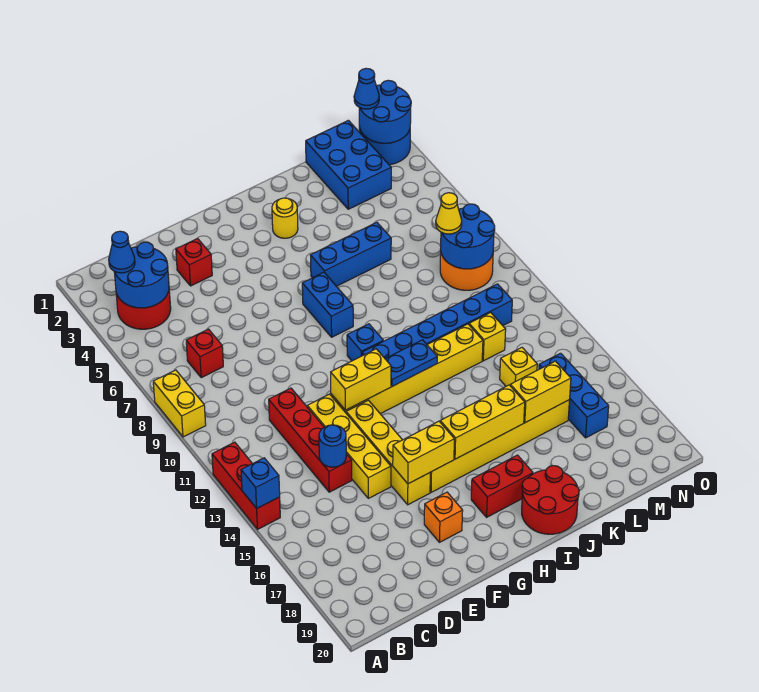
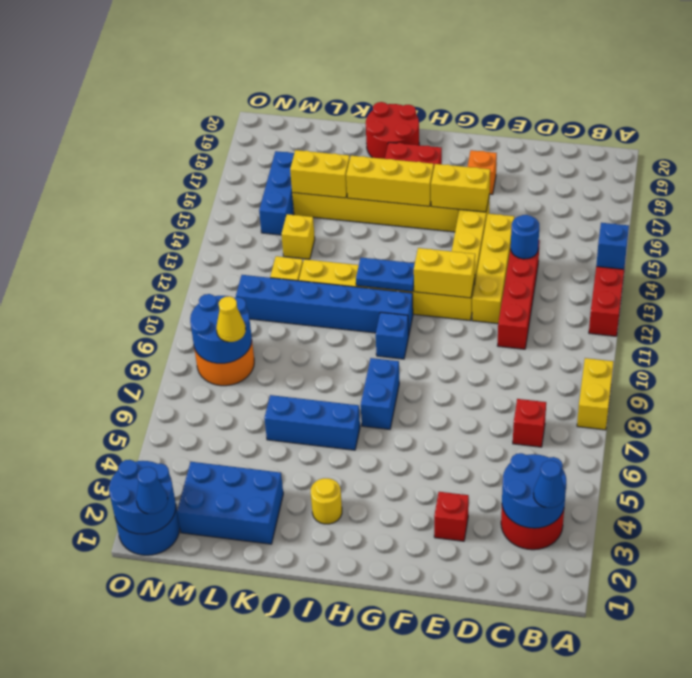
blue brick L1:M3 level 1 -> blue brick K2:M3 level 1

